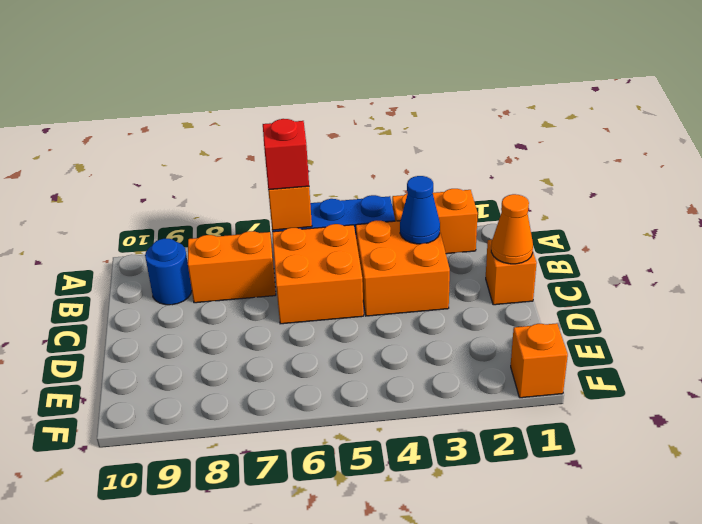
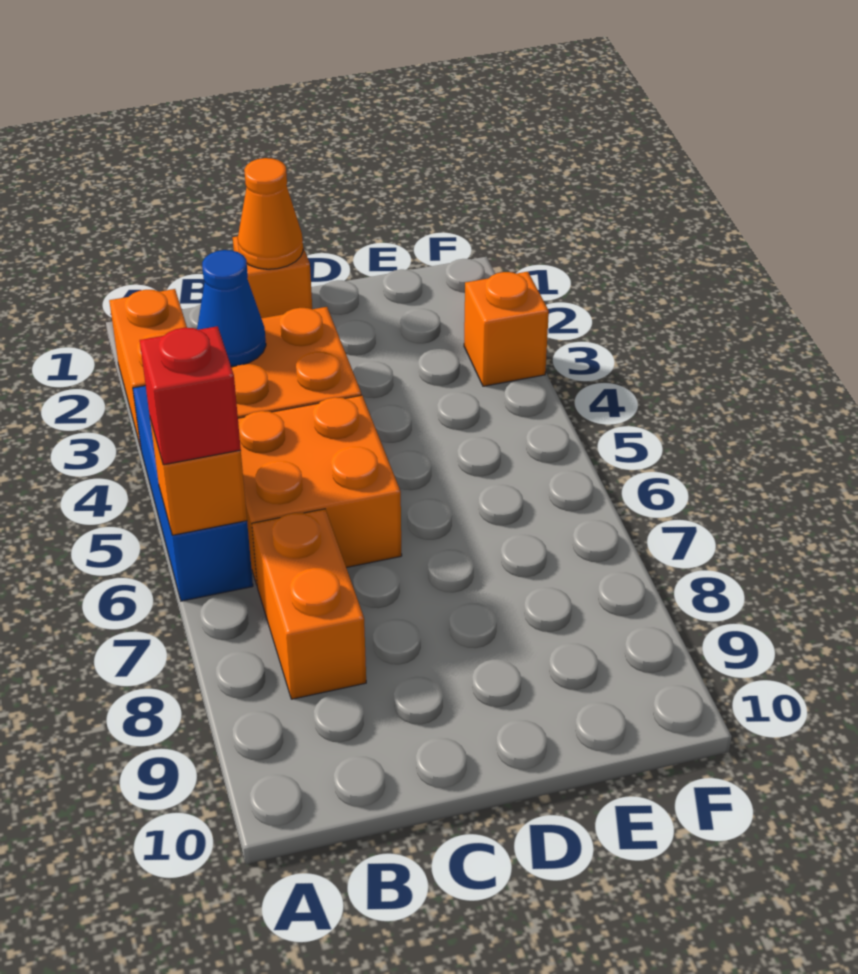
blue round brick B9 level 1 -> none
orange brick F1 level 1 -> orange brick F3 level 1

